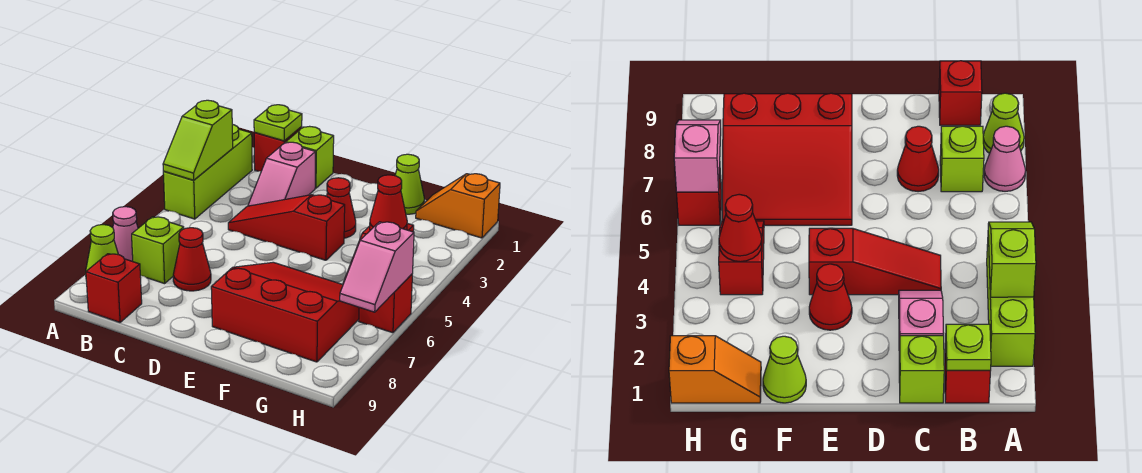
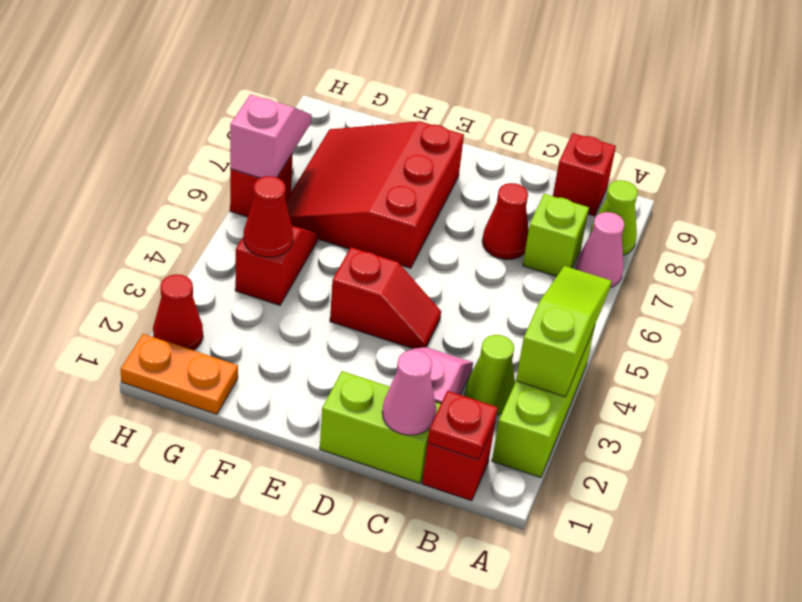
lime slope A3:A4 level 2 top 3 -> lime slope A3:A5 level 2 top 3
lime plate B1 level 2 -> red plate B1 level 2
lime brick C1 level 1 -> lime brick C1:D1 level 1
none -> pink cone C1 level 2
red slope C4:E4 level 1 top E -> red slope D4:E4 level 1 top E
red cone E3 level 1 -> red cone H2 level 1
red slope E6:G8 level 1 top 8 -> red slope E6:G8 level 1 top E
lime cone F1 level 1 -> lime cone B3 level 1
orange slope G1:H1 level 1 top H -> orange plate G1:H1 level 1

